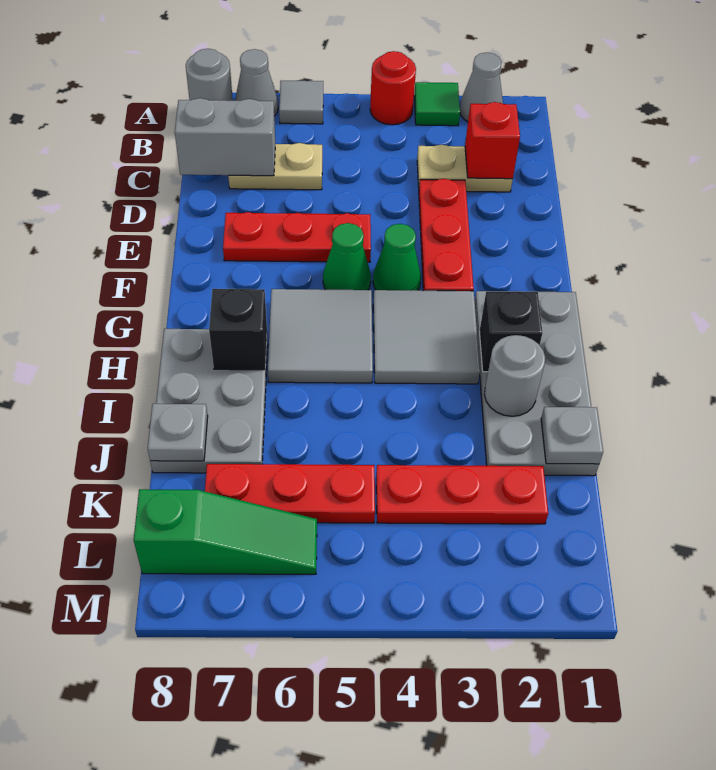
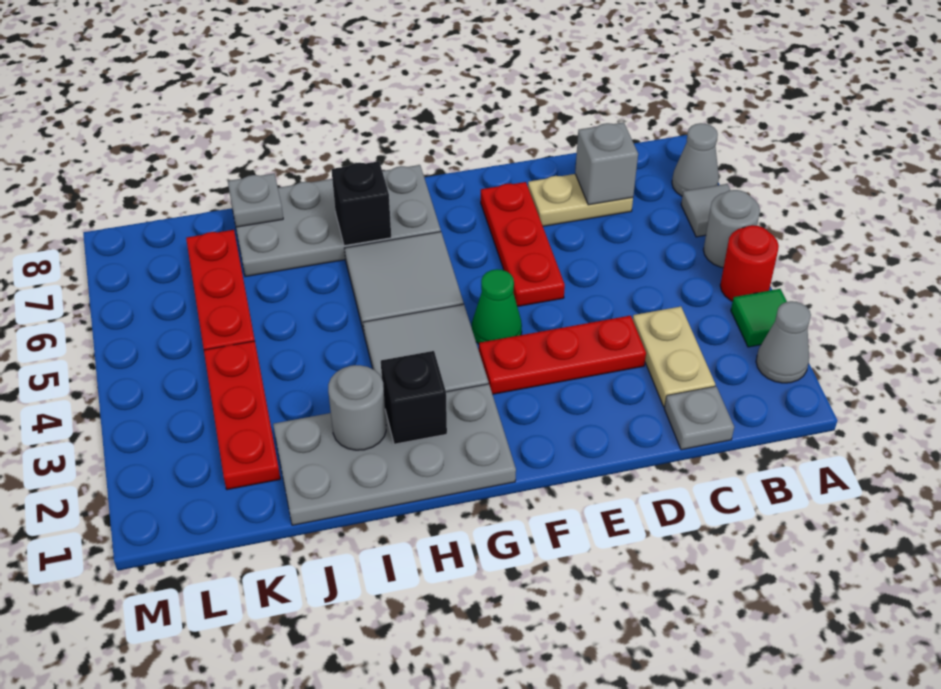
grey round brick A8 level 1 -> grey round brick A5 level 1
red brick C2 level 2 -> none
tan plate C6:C7 level 1 -> tan plate C7:D7 level 1
grey brick C7:C8 level 2 -> grey brick C7 level 2
green cone F5 level 1 -> none
grey plate H7:J8 level 1 -> grey plate G7:J8 level 1
grey plate J1 level 2 -> grey plate C1 level 1
green slope L6:L8 level 1 top 8 -> none

